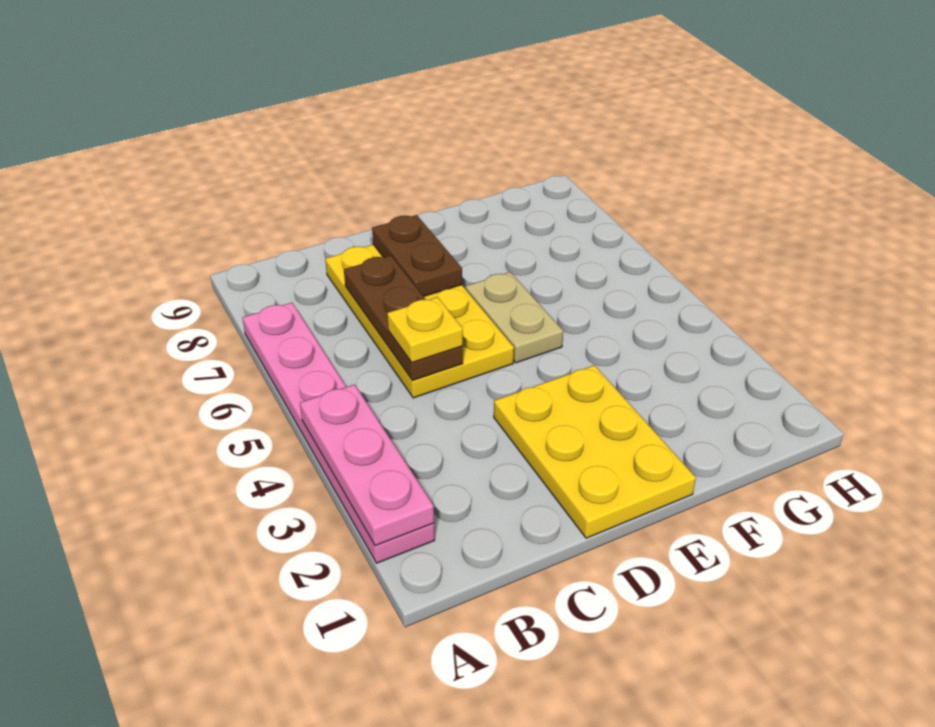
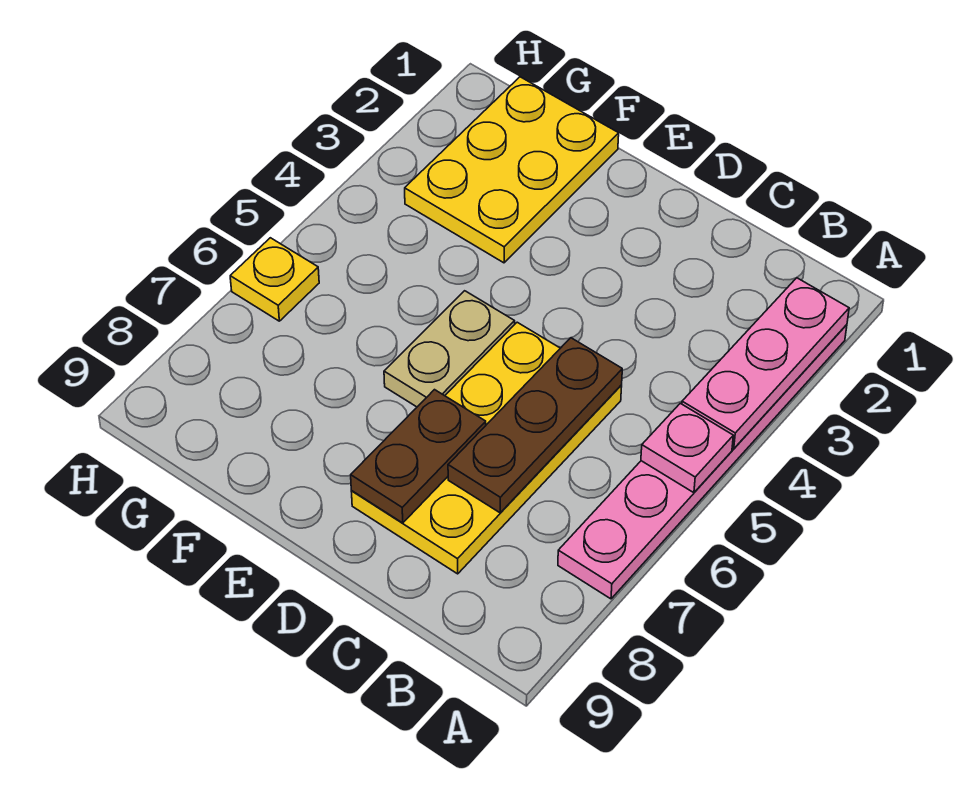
none -> pink plate A5 level 2
yellow plate C5 level 3 -> yellow plate H6 level 1
yellow plate D1:E3 level 1 -> yellow plate F1:G3 level 1

